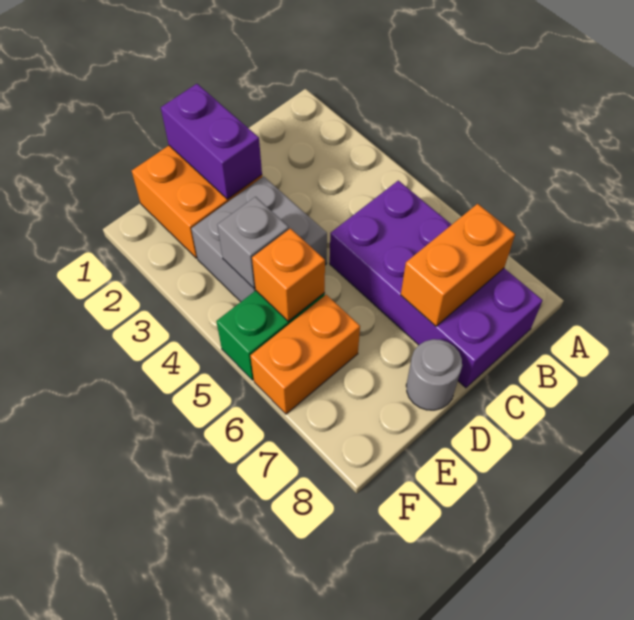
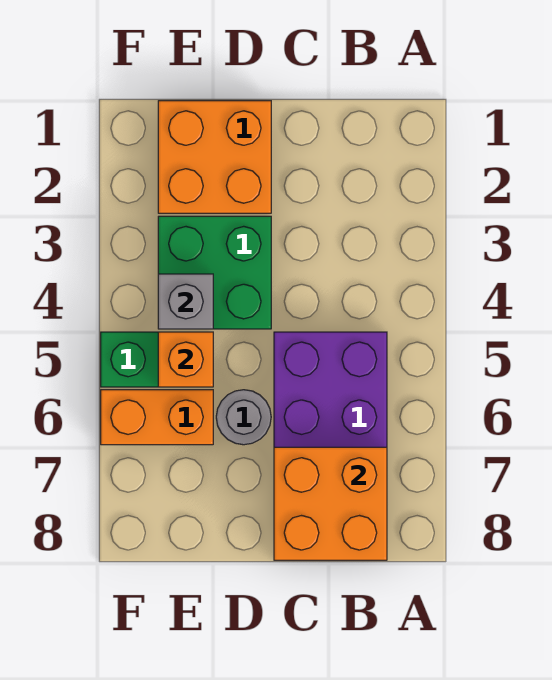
orange brick B7:C7 level 2 -> orange brick B7:C8 level 2
purple brick D1:D2 level 2 -> none
grey brick D3:E4 level 1 -> green brick D3:E4 level 1
grey round brick D8 level 1 -> grey round brick D6 level 1

